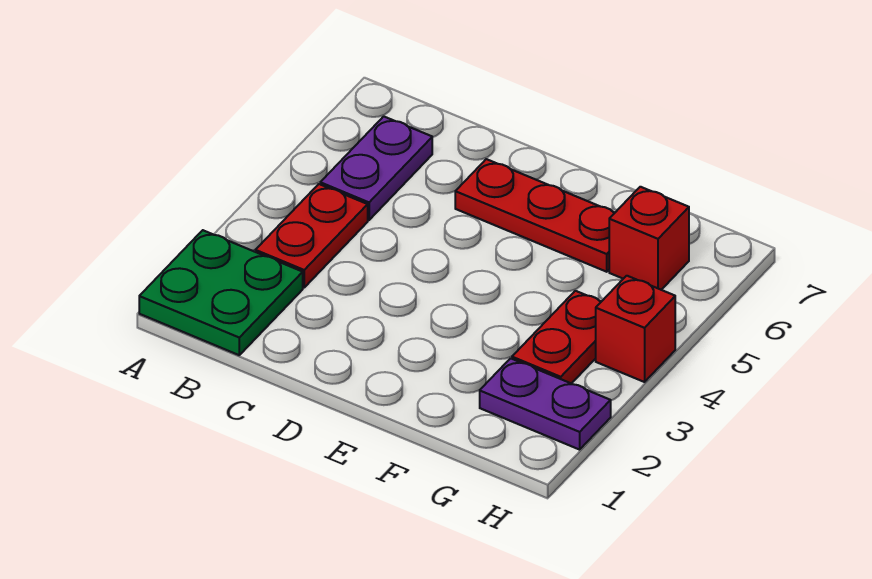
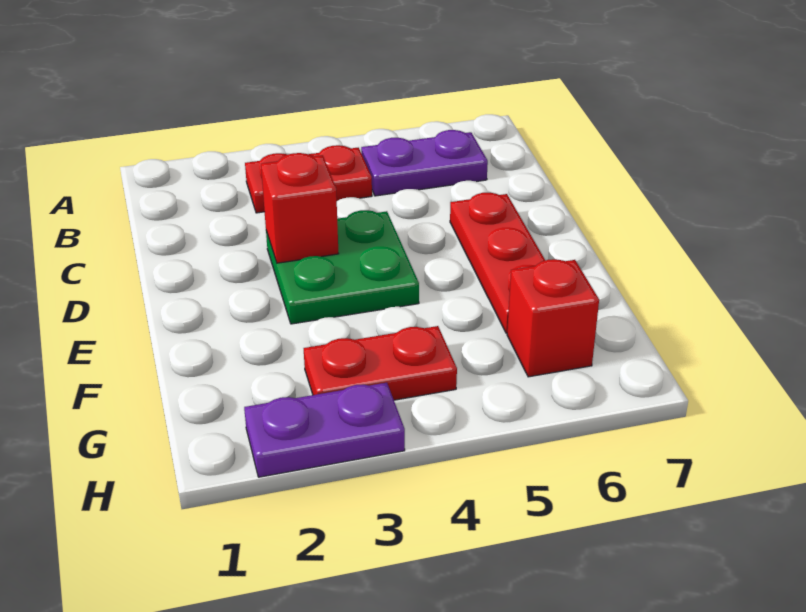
green plate A1:B2 level 1 -> green plate D3:E4 level 1
purple plate G2:H2 level 1 -> purple plate H2:H3 level 1
red brick H4 level 1 -> red brick D3 level 2

